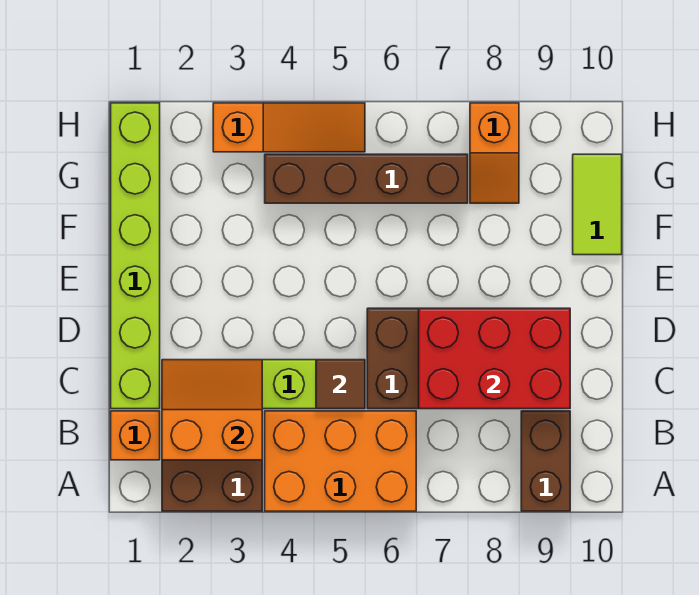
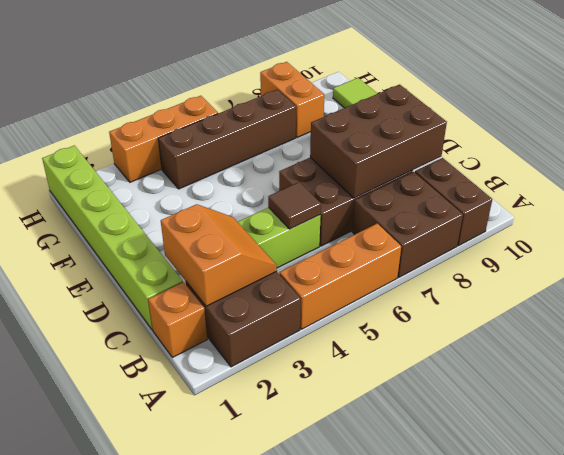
orange brick A4:B6 level 1 -> orange brick A4:A6 level 1
none -> brown brick A7:B8 level 1
orange slope B2:C3 level 2 top B -> orange slope B2:C3 level 2 top 2
red brick C7:D9 level 2 -> brown brick C7:D9 level 2
orange slope G8:H8 level 1 top H -> orange brick G8:H8 level 1
orange slope H3:H5 level 1 top 3 -> orange brick H3:H5 level 1

